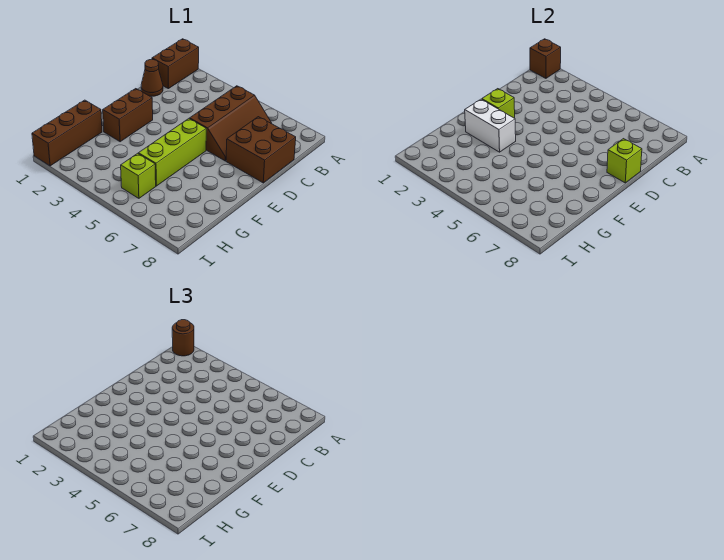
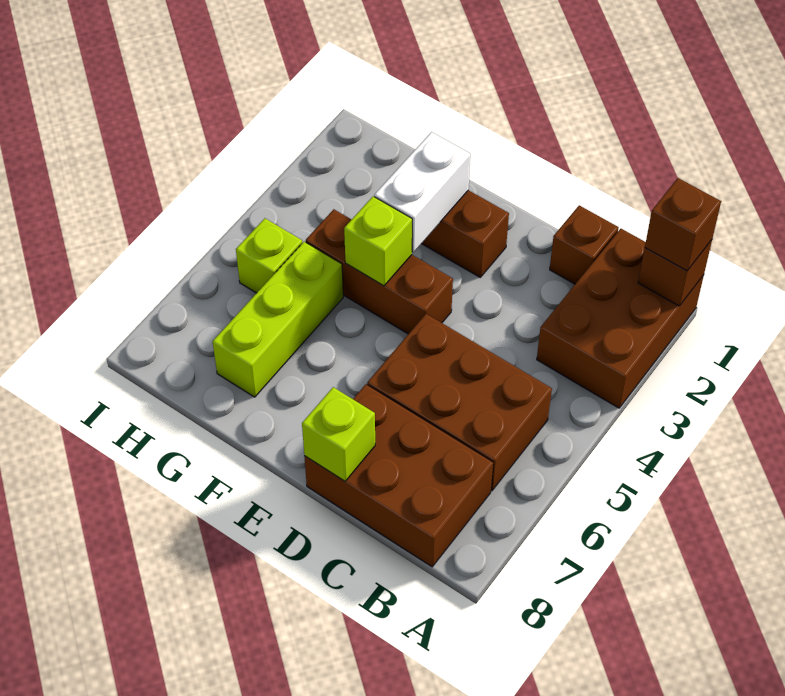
brown brick A1:B1 level 1 -> brown brick A1:B3 level 1
brown round brick A1 level 3 -> brown brick A1 level 3
brown slope B5:D6 level 1 top 5 -> brown brick B5:D6 level 1
brown cone C1 level 1 -> brown brick C1 level 1
brown brick C7:D8 level 1 -> brown brick B7:D8 level 1
lime brick E2 level 2 -> lime brick F4 level 2
lime brick E5:G5 level 1 -> lime brick G5:G7 level 1
brown brick G1:I1 level 1 -> brown brick E4:G4 level 1

